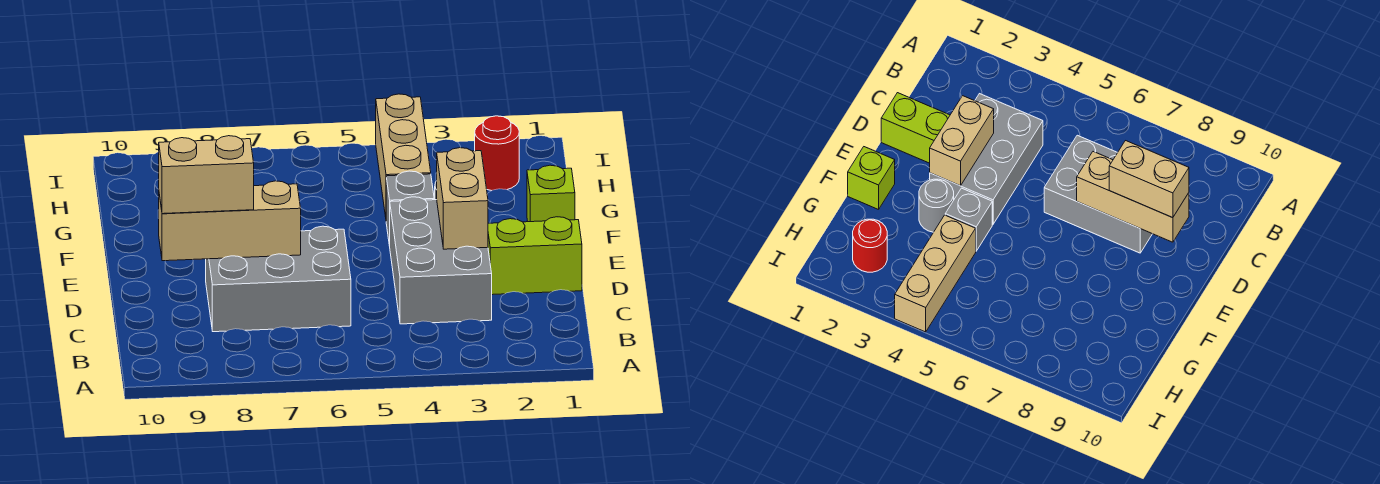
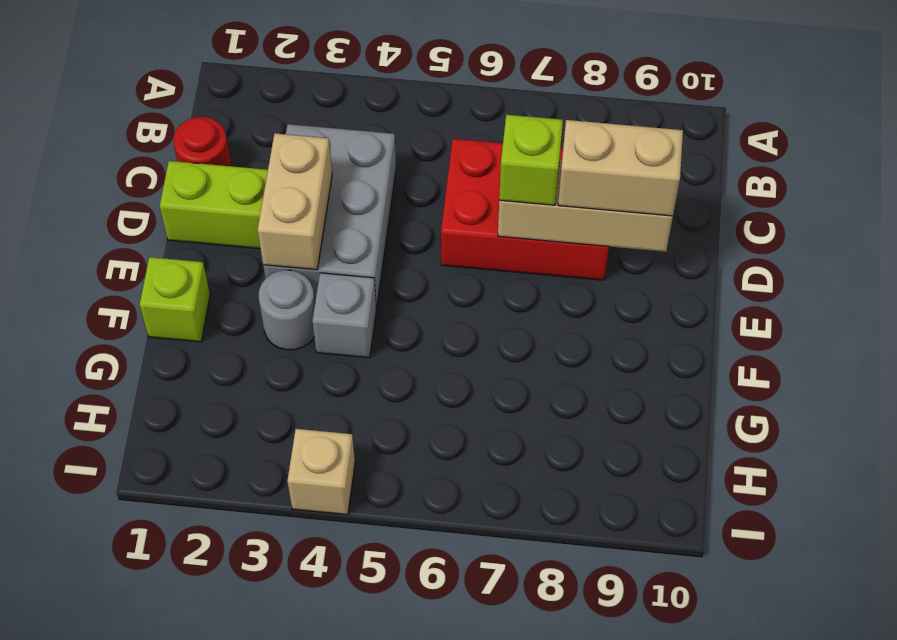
grey brick C6:D8 level 1 -> red brick C6:D8 level 1
none -> lime brick D7 level 3
tan brick G4:I4 level 1 -> tan brick I4 level 1
red round brick H2 level 1 -> red round brick C1 level 1

